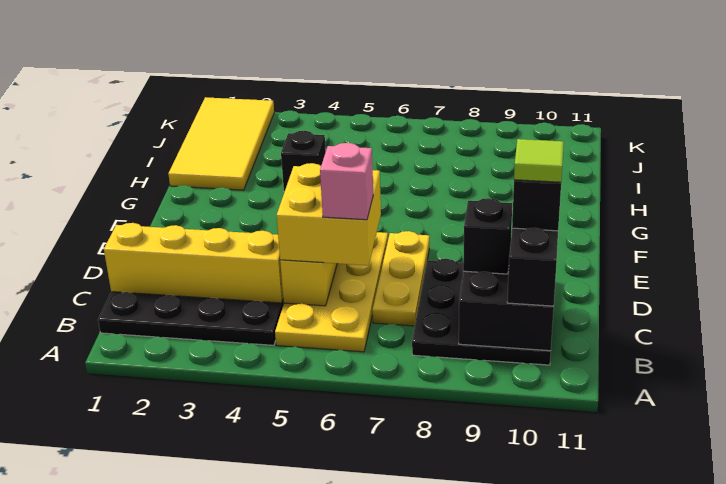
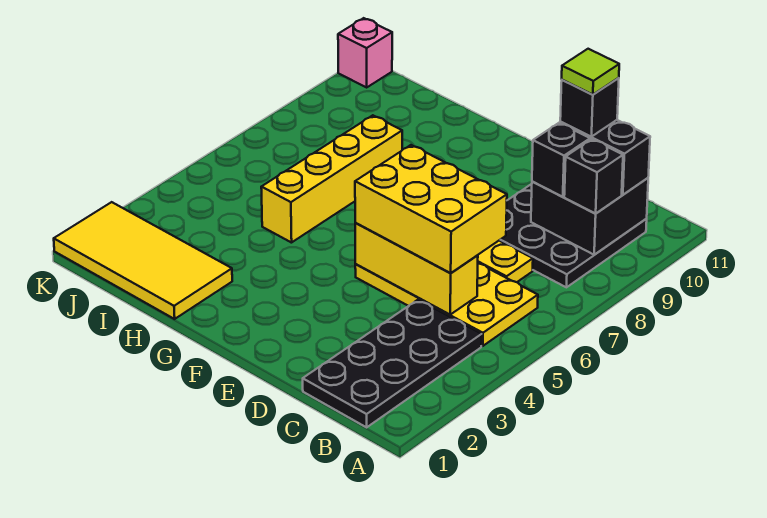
yellow brick C1:C4 level 2 -> yellow brick H5:H8 level 1
yellow brick C5:D6 level 3 -> yellow brick C5:E6 level 3
pink brick C6 level 4 -> pink brick K11 level 1
black brick H4 level 1 -> black brick B9 level 3

